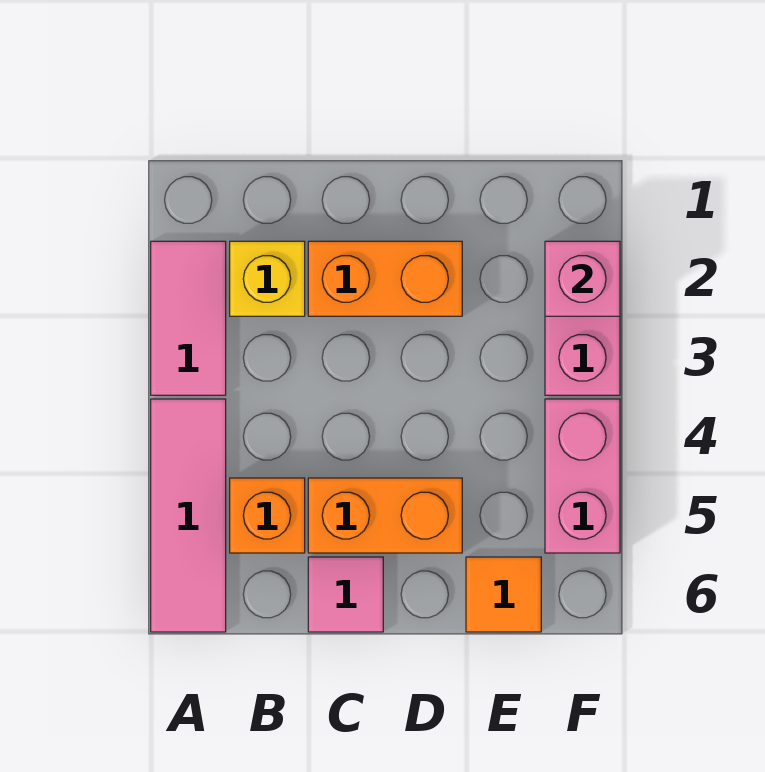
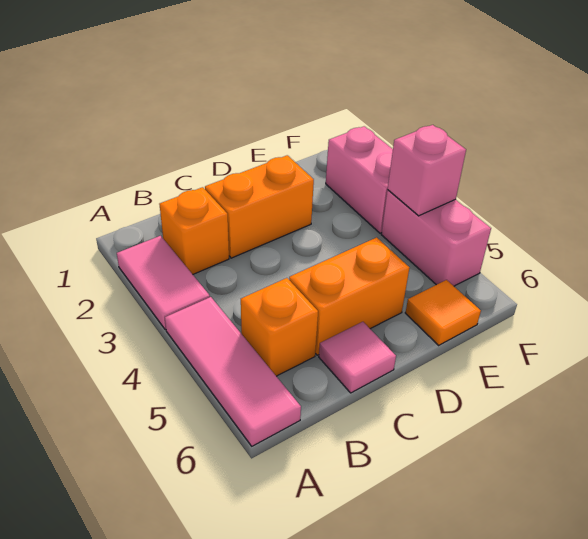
yellow brick B2 level 1 -> orange brick B2 level 1
pink brick F2 level 2 -> pink brick F4 level 2

